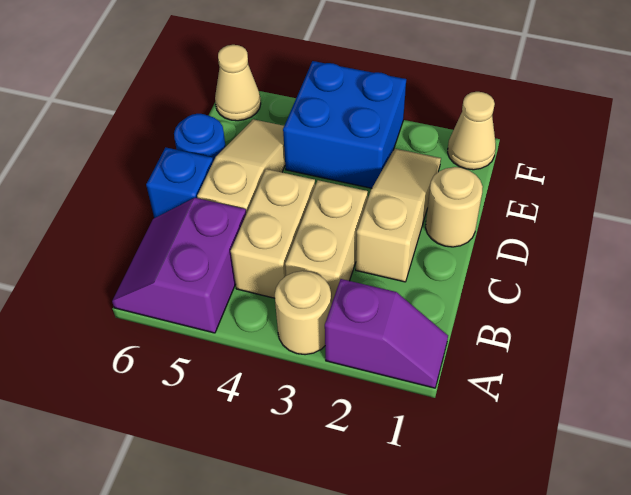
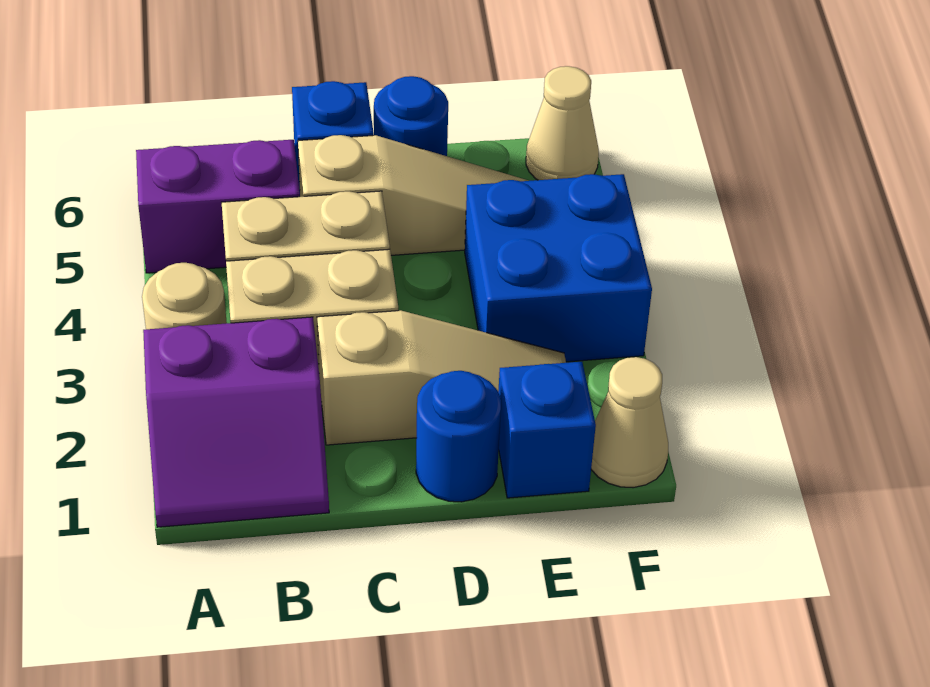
purple slope A1:A2 level 1 top 2 -> purple slope A1:B2 level 1 top 2
tan round brick D1 level 1 -> blue round brick D1 level 1
none -> blue brick E1 level 1

